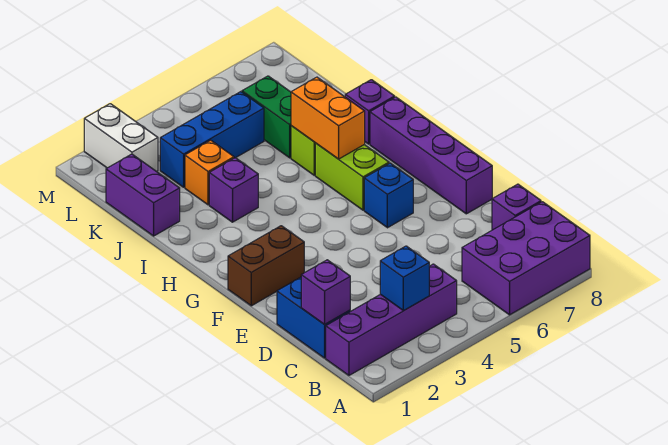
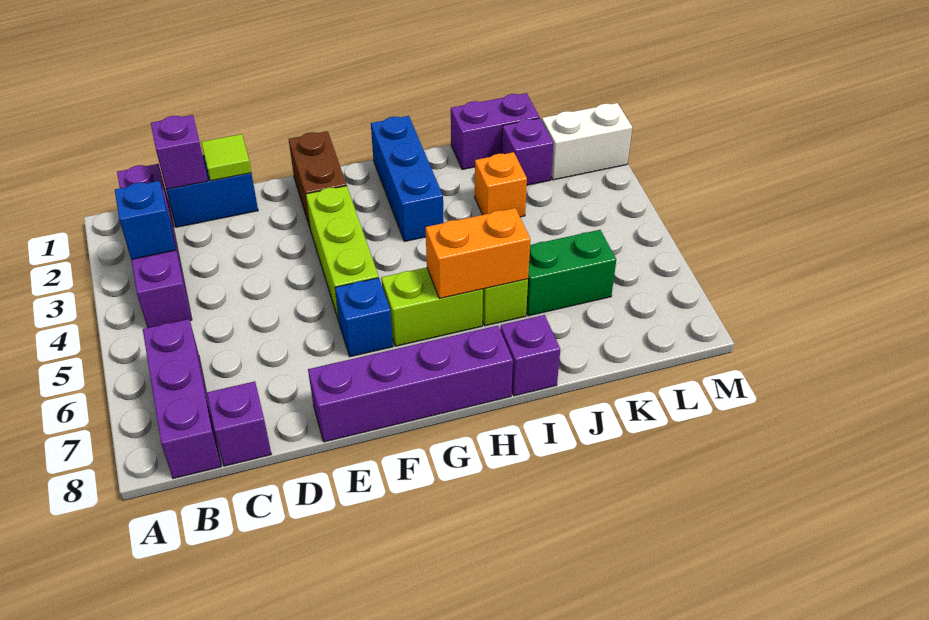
purple brick A6:B8 level 1 -> purple brick B6:B8 level 1
none -> lime tile D1 level 2
none -> lime brick F3:F5 level 1
purple brick I3 level 1 -> purple brick K2 level 1
blue brick K3:K5 level 1 -> blue brick H1:H3 level 1

